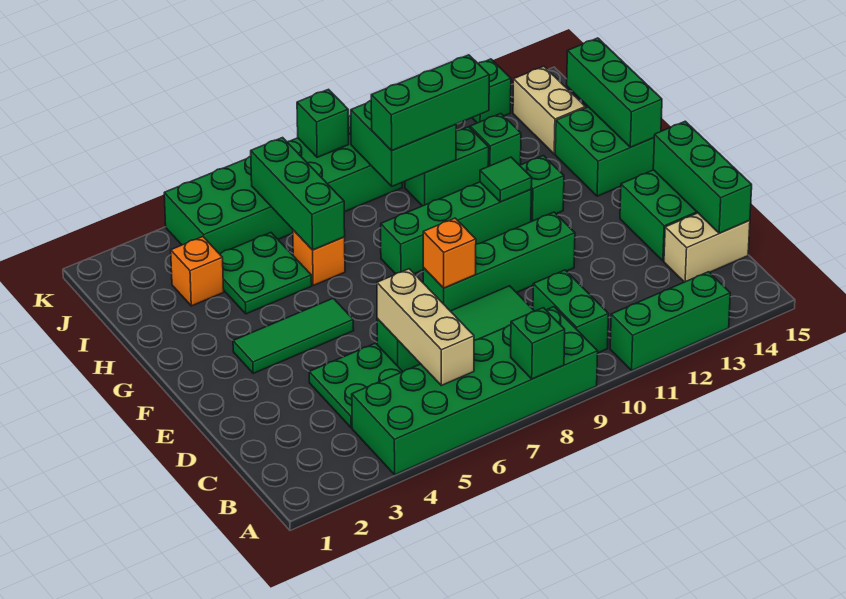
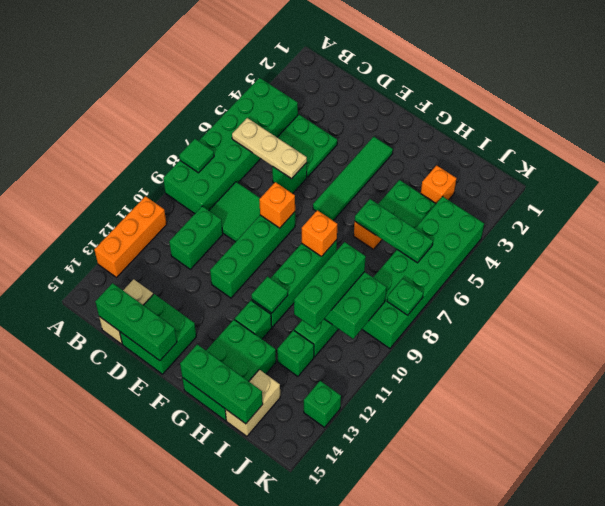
green brick A8 level 2 -> green tile A8 level 2
green brick A11:A13 level 1 -> orange brick A11:A13 level 1
tan brick B6:D6 level 2 -> tan plate B6:D6 level 2
green brick B10:C10 level 1 -> green brick C10:C11 level 1
green tile F3:F5 level 1 -> green tile F3:F6 level 1
none -> orange brick G8 level 2
green brick G14:H15 level 1 -> green brick G13:H15 level 1
green brick H6:J6 level 2 -> green plate H6:J6 level 2
tan brick I14:J14 level 1 -> tan brick I14:I15 level 1
green brick K8 level 2 -> green plate K8 level 2

